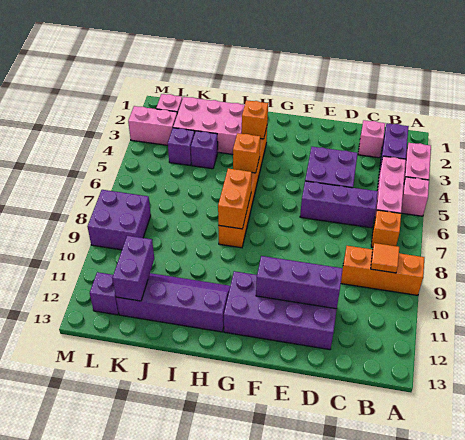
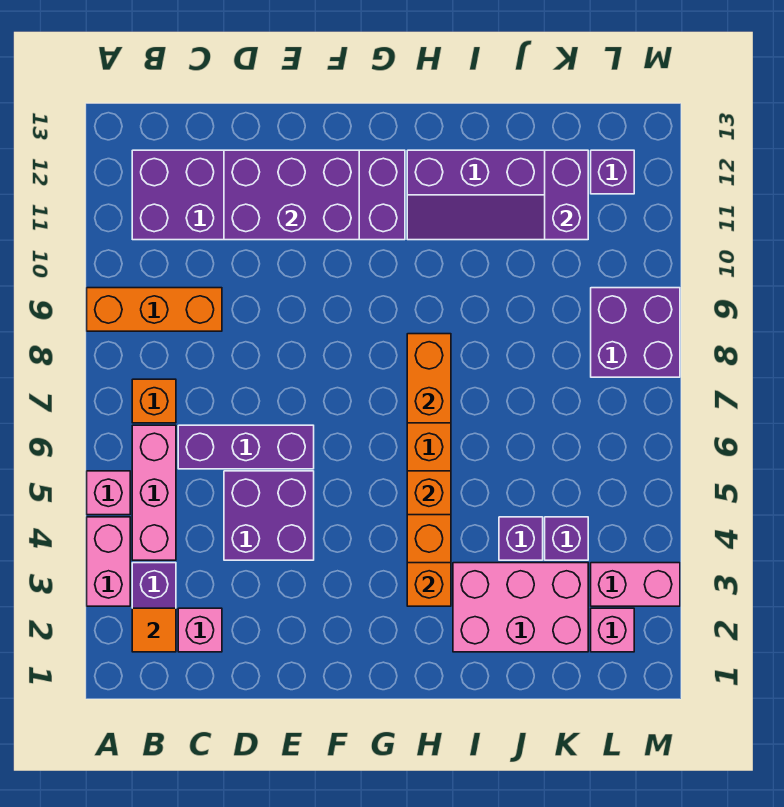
orange tile B9 level 2 -> orange tile B2 level 2
purple brick D11:G12 level 1 -> purple brick B11:G12 level 1
purple brick D11:F11 level 2 -> purple brick D11:F12 level 2

